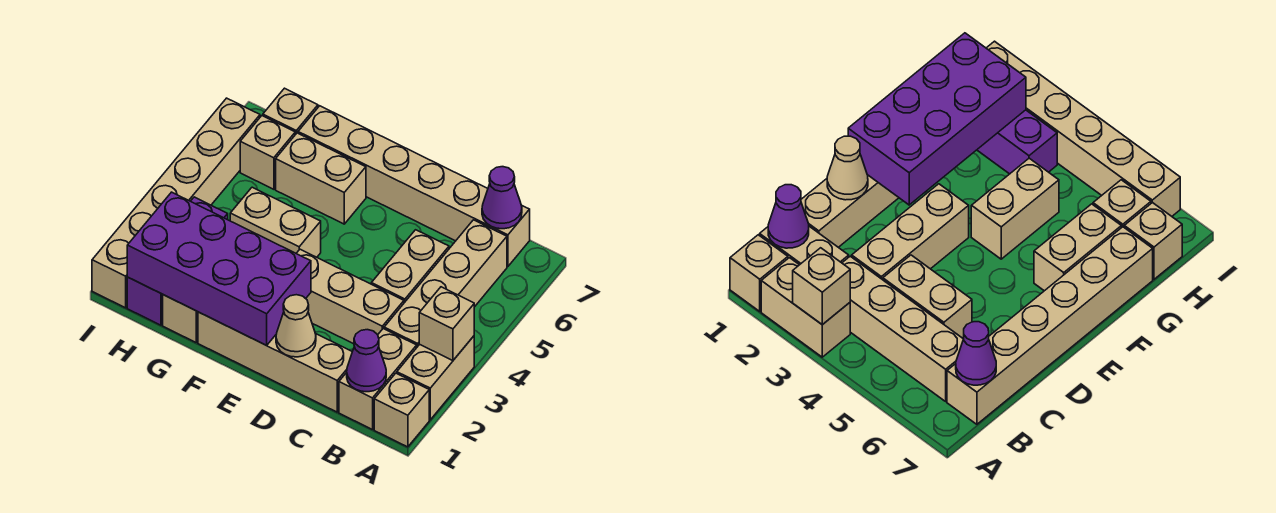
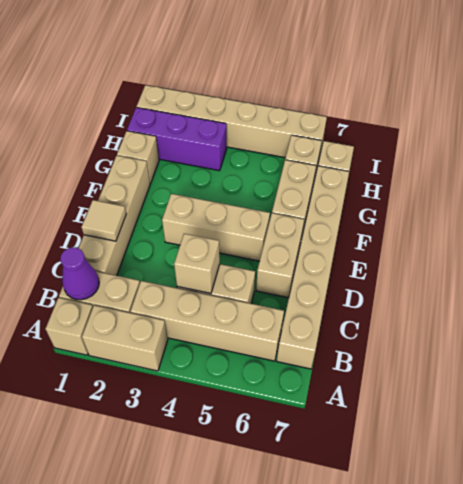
tan brick A3 level 2 -> tan brick C4 level 2
purple cone B7 level 2 -> none
tan brick C3:E3 level 1 -> tan brick E3:E5 level 1
tan cone D1 level 2 -> tan tile D1 level 2
purple brick E1:H2 level 2 -> none
tan brick F4:G4 level 1 -> tan brick D6:E6 level 1

